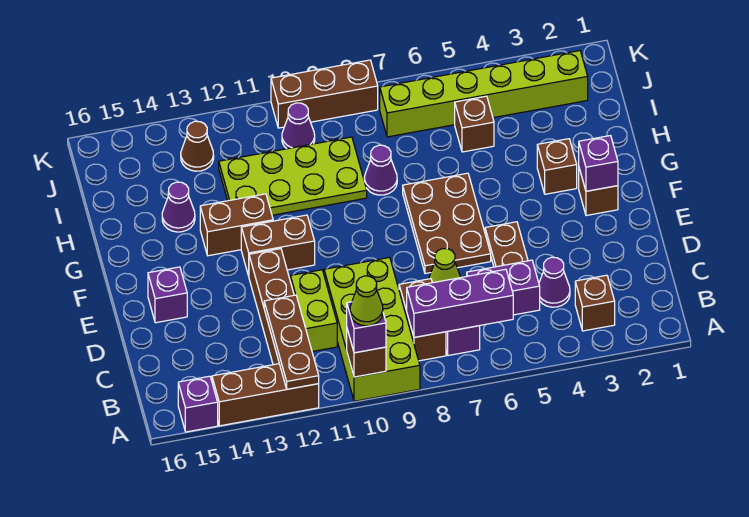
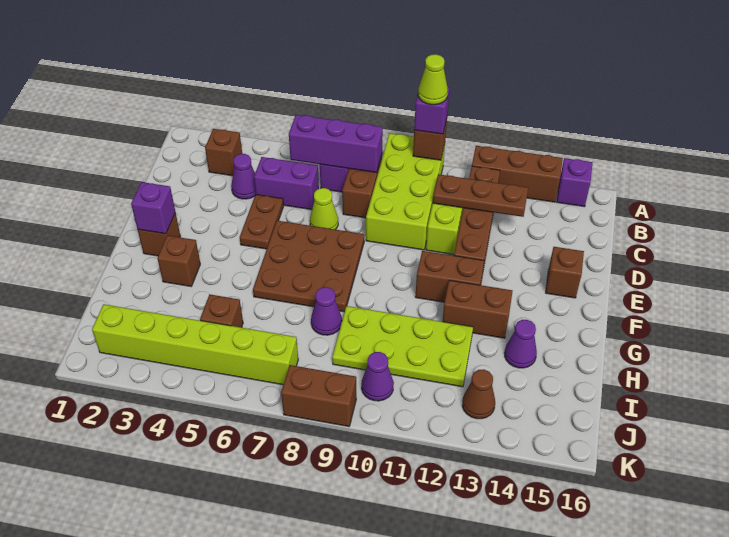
brown plate A12:C12 level 2 -> brown plate C11:C13 level 2
brown plate E6:G7 level 1 -> brown plate E6:G8 level 1
purple brick E15 level 1 -> brown brick E15 level 1
brown brick K8:K10 level 1 -> brown brick K8:K9 level 1

